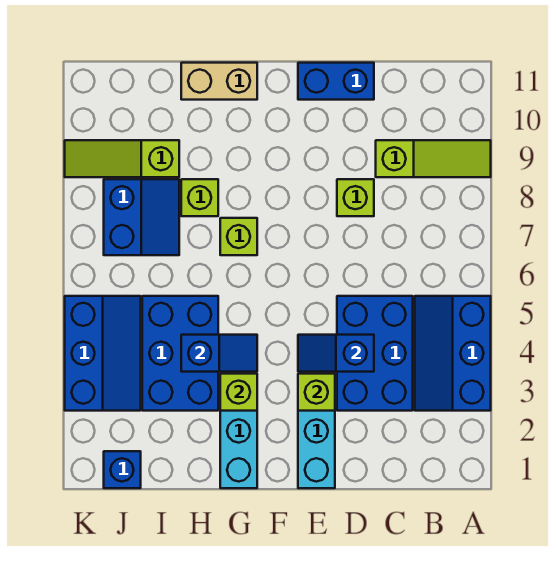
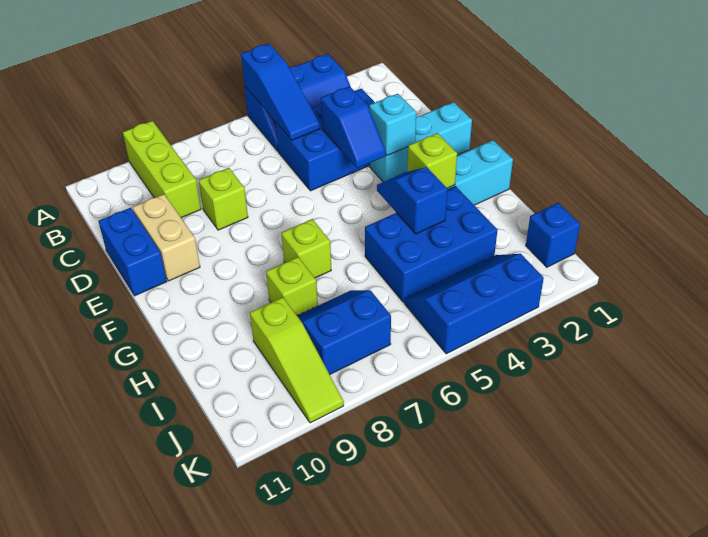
none -> blue slope A5:C5 level 2 top A
lime slope A9:C9 level 1 top C -> lime brick A9:C9 level 1
lime brick E3 level 2 -> cyan brick E3 level 2
tan brick G11:H11 level 1 -> tan brick D10:E10 level 1

